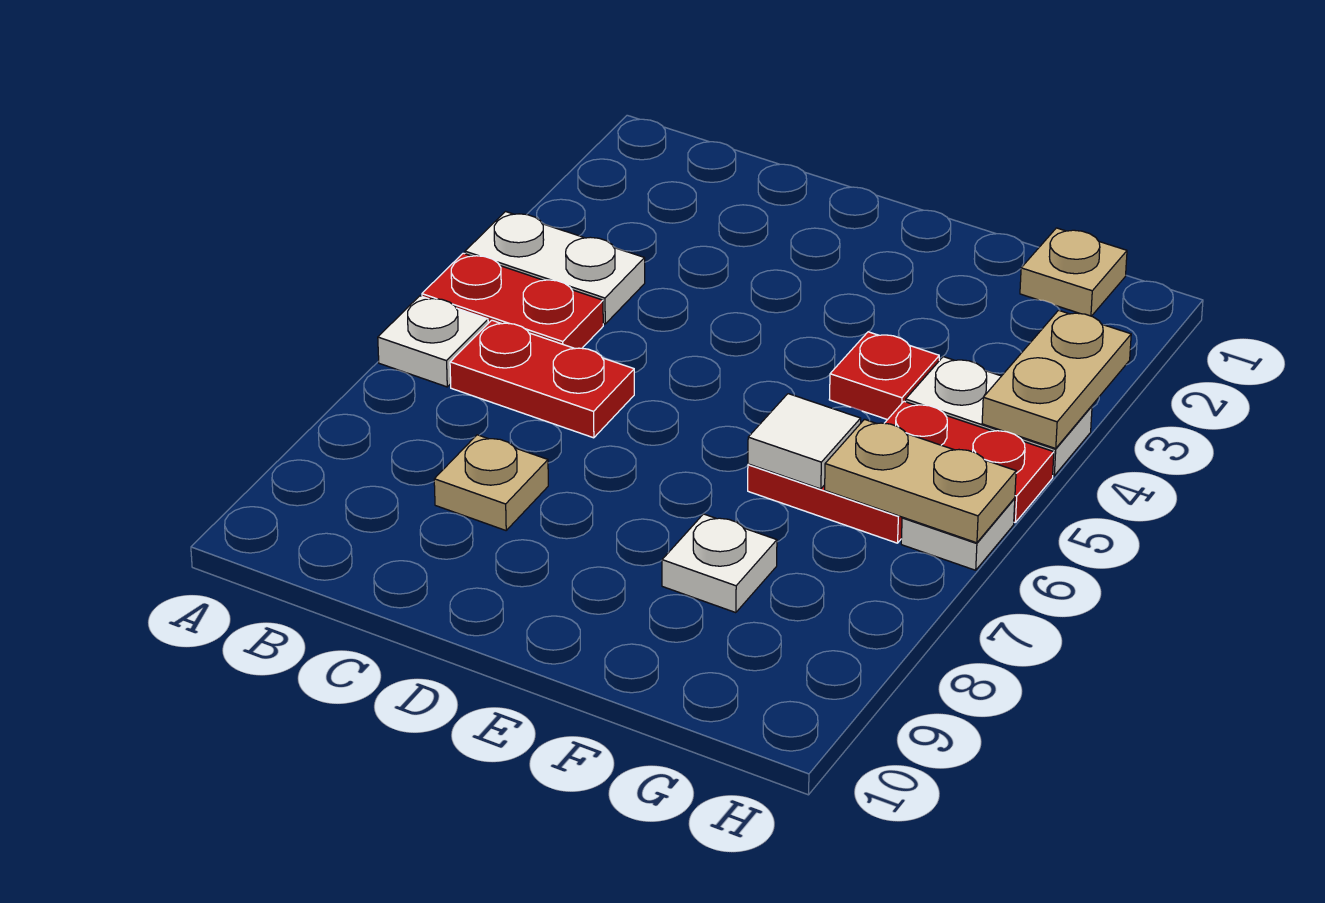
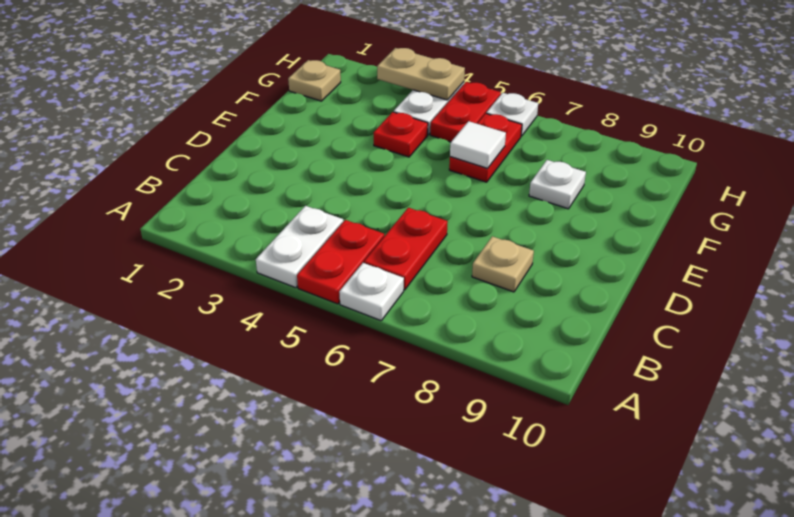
tan plate G6:H6 level 2 -> none

